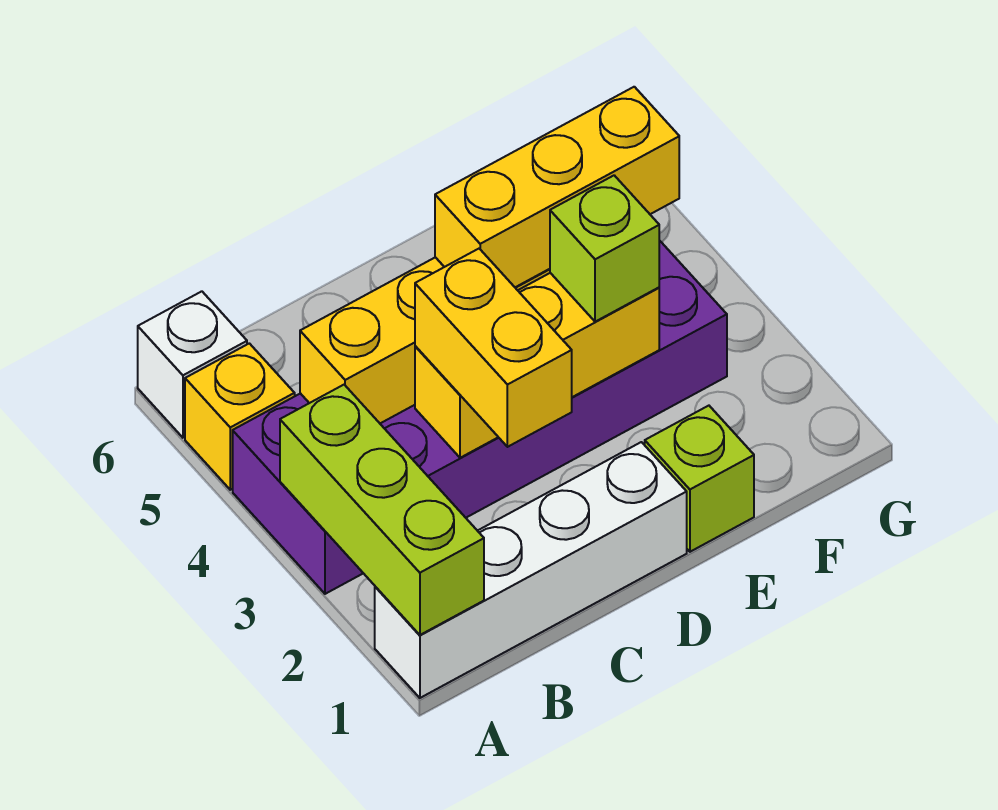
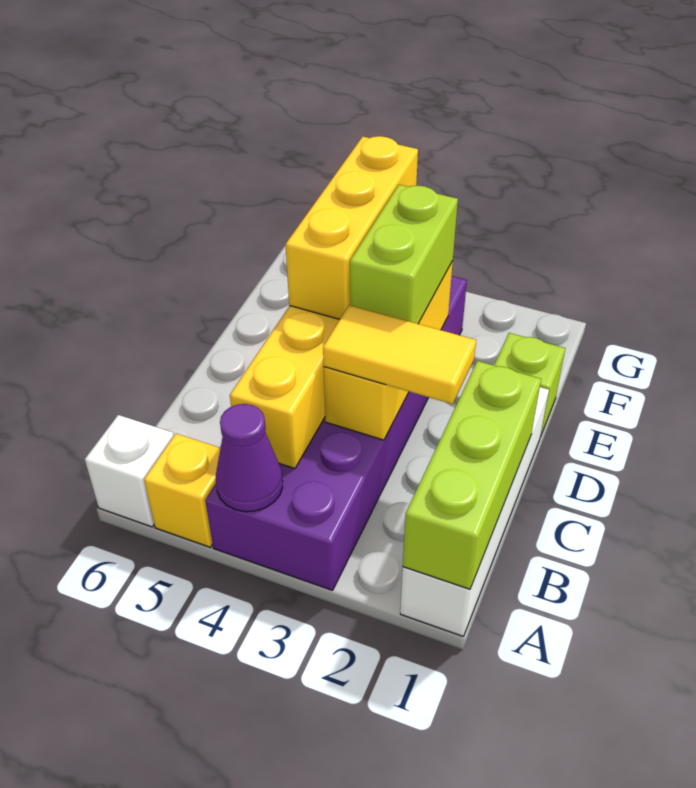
lime brick A1:A3 level 2 -> lime brick A1:C1 level 2
none -> purple cone A4 level 2
yellow brick C2:C3 level 3 -> yellow tile C2:C3 level 3
lime brick E3 level 3 -> lime brick D3:E3 level 3

